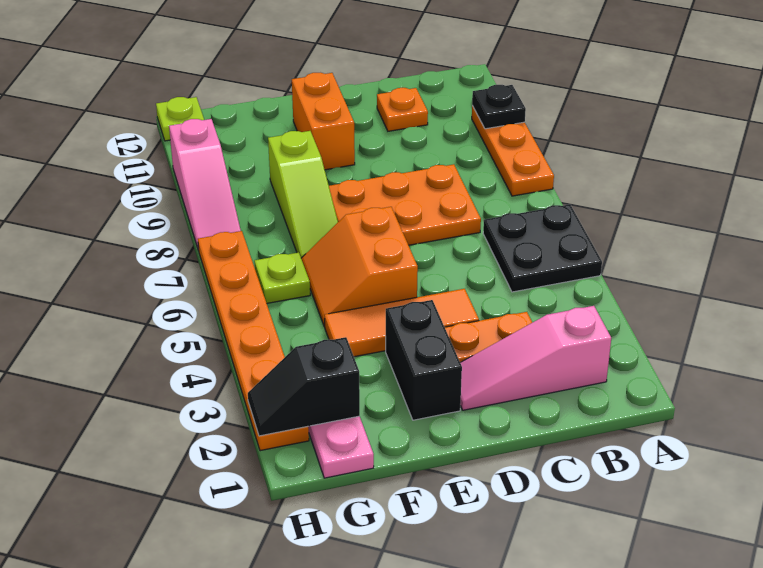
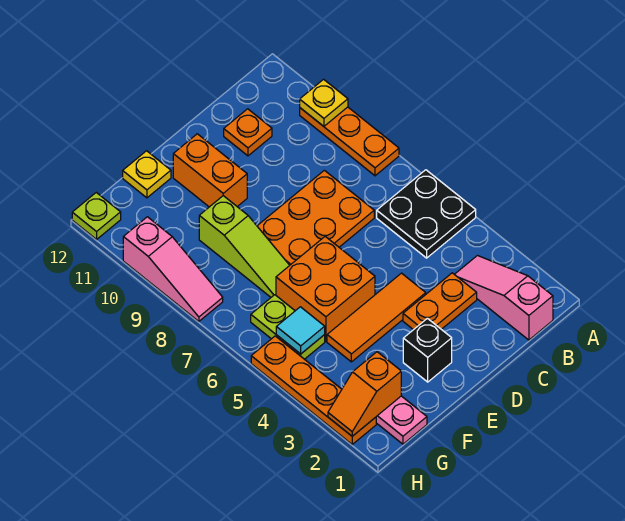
black plate A10 level 2 -> yellow plate A10 level 2
pink slope B2:D2 level 1 top B -> pink slope B1:B3 level 1 top 1
black brick E2:E3 level 1 -> black brick E2 level 1
orange slope E5:F6 level 1 top E -> orange brick E5:F6 level 1
none -> yellow plate F12 level 1
black slope G2:H2 level 2 top G -> orange slope G2:H2 level 2 top G
none -> cyan tile G5 level 2
lime plate G6 level 1 -> lime plate G5:G6 level 1
orange plate H2:H7 level 1 -> orange plate H2:H5 level 1

